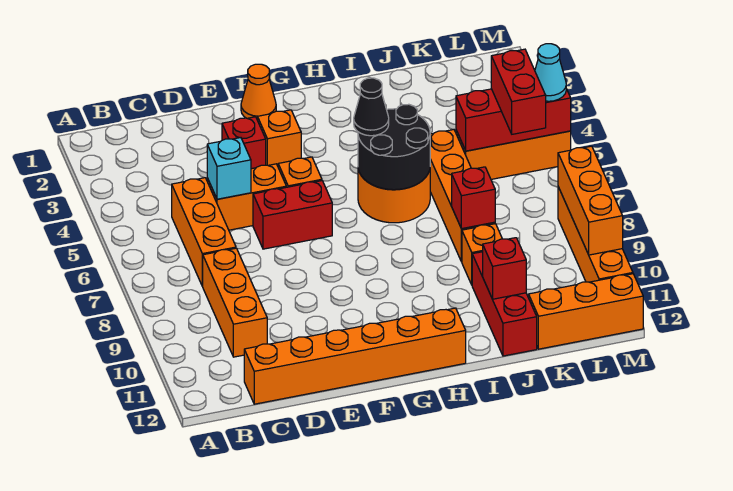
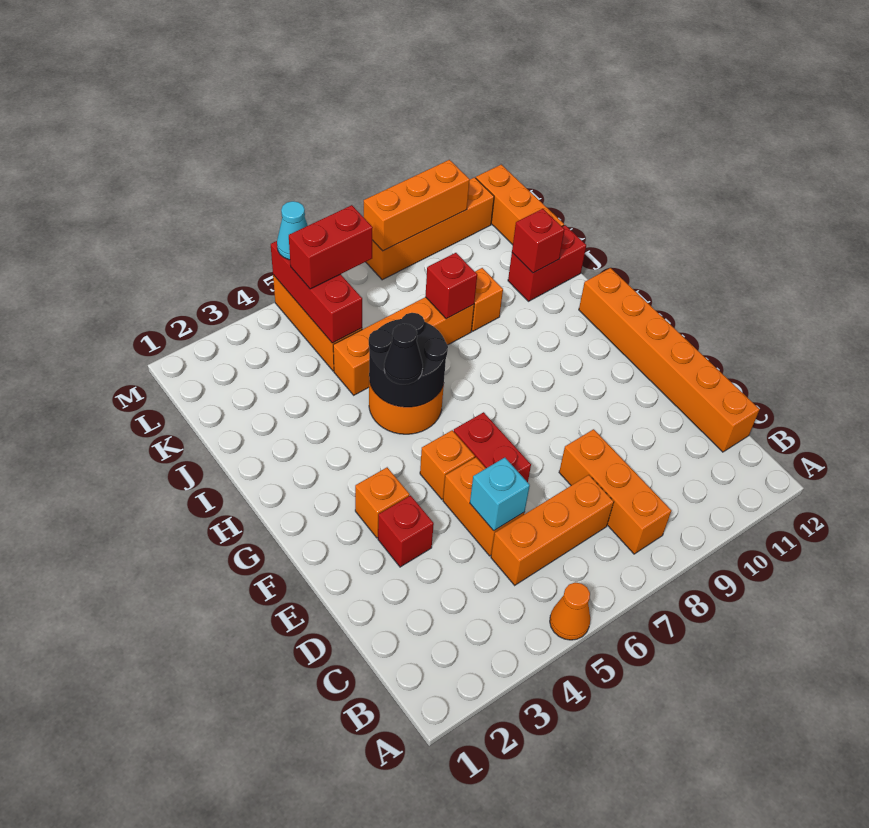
orange brick C8:C10 level 1 -> orange brick B8:D8 level 1
orange cone F1 level 1 -> orange cone A5 level 1
red brick J10:J12 level 1 -> red brick J11:J12 level 1

